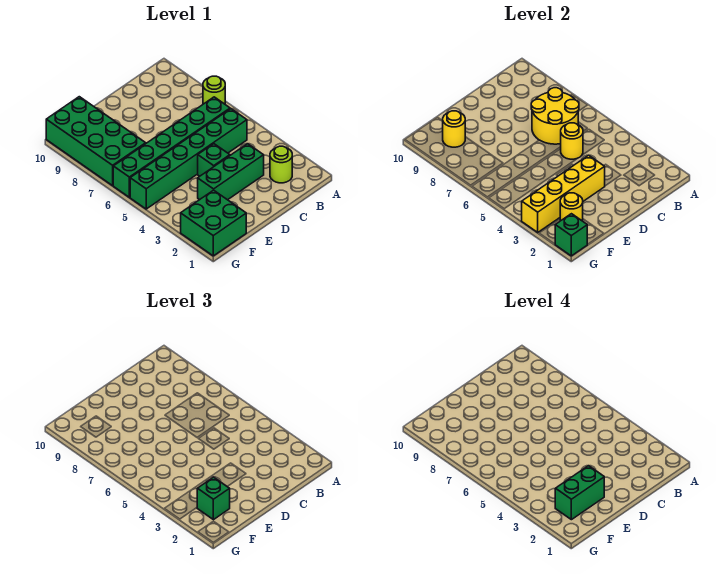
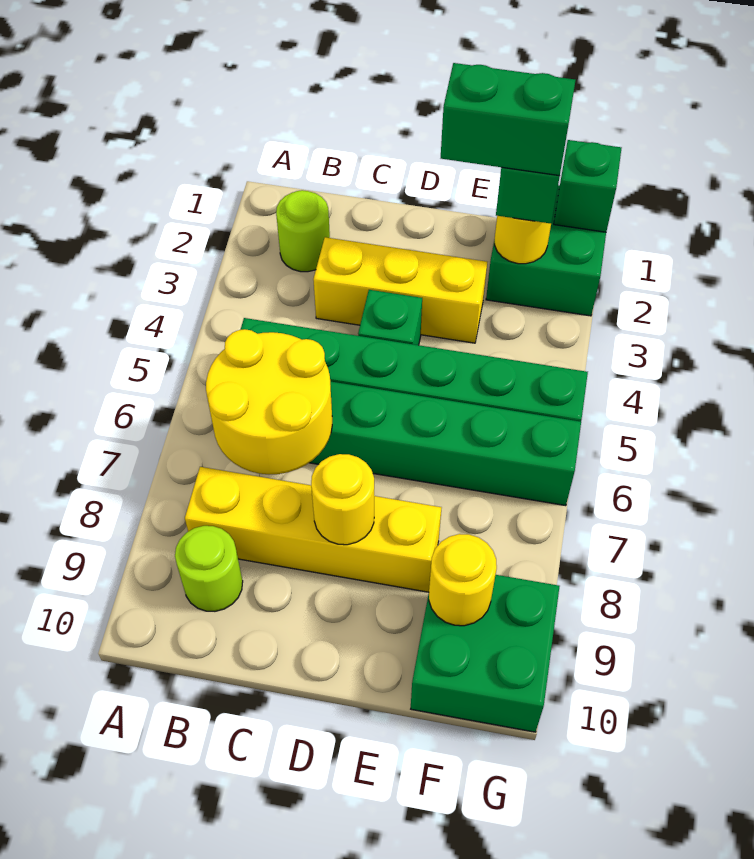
lime round brick A7 level 1 -> lime round brick B9 level 1
green brick C3:E3 level 1 -> yellow brick C3:E3 level 1
yellow round brick C5 level 2 -> yellow round brick D8 level 2
yellow brick D3:G3 level 2 -> yellow brick B8:E8 level 1
green brick F7:G10 level 1 -> green brick F9:G10 level 1

